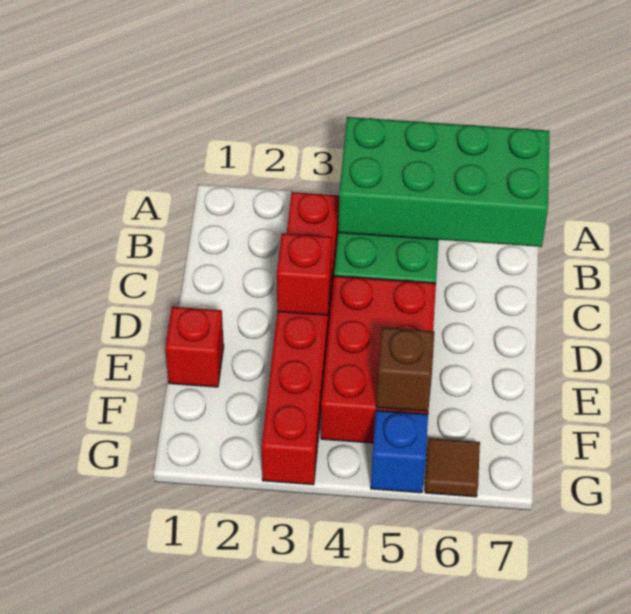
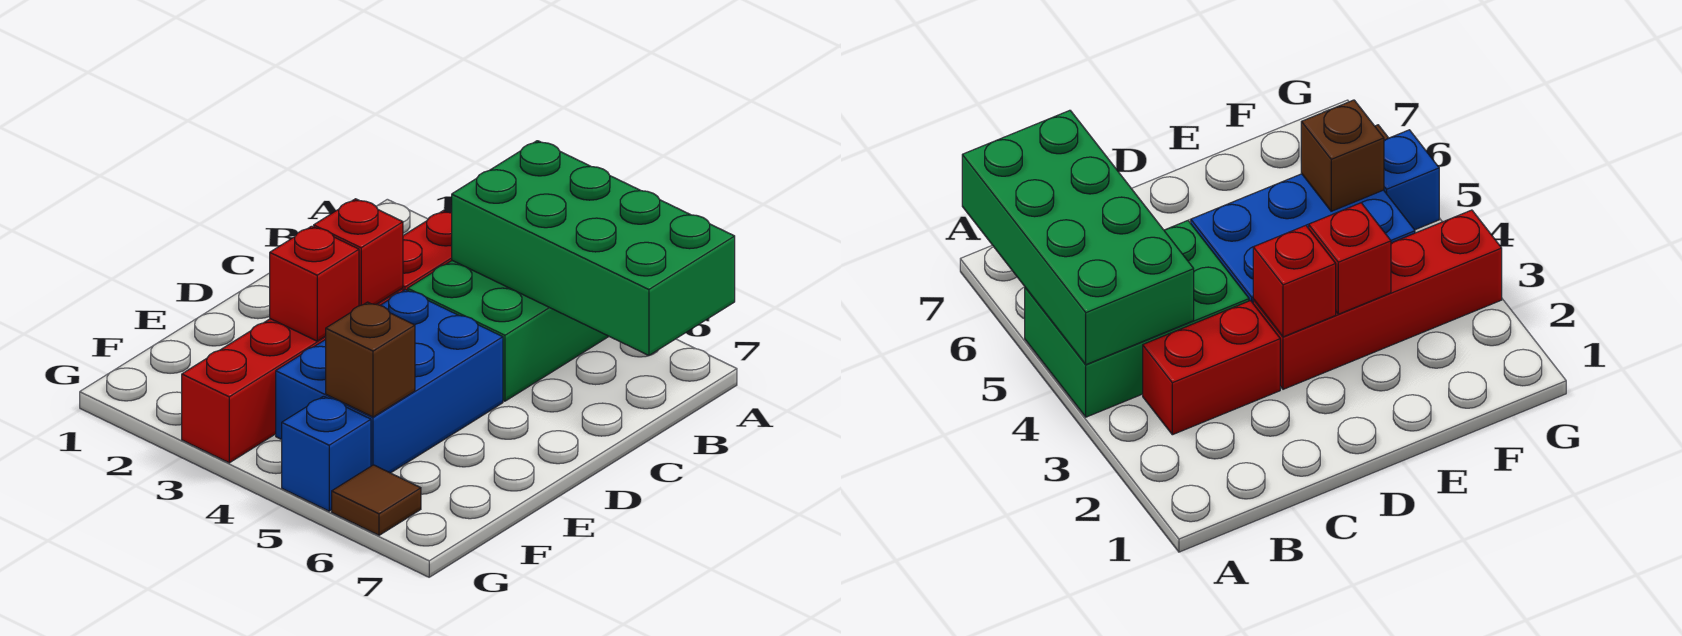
red brick D4:F5 level 1 -> blue brick D4:F5 level 1
red brick E1 level 1 -> red brick E3 level 2

